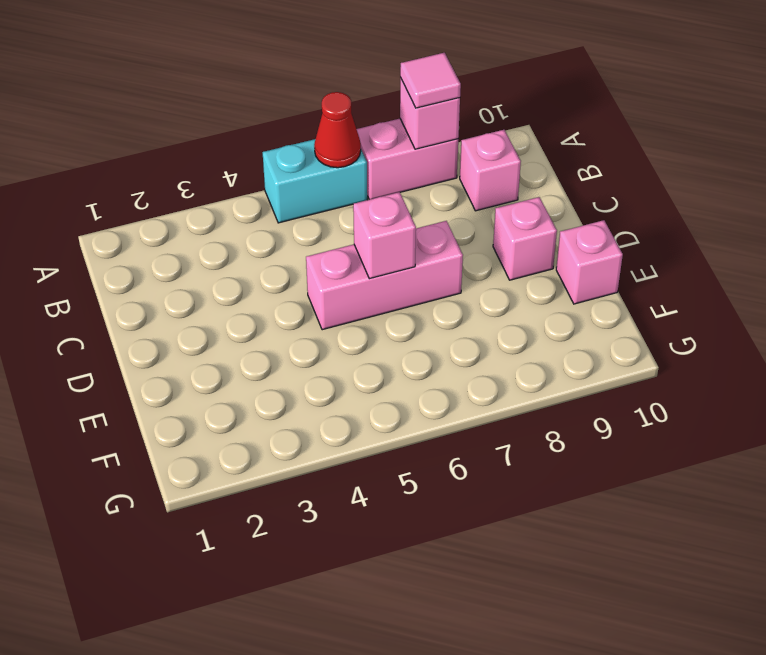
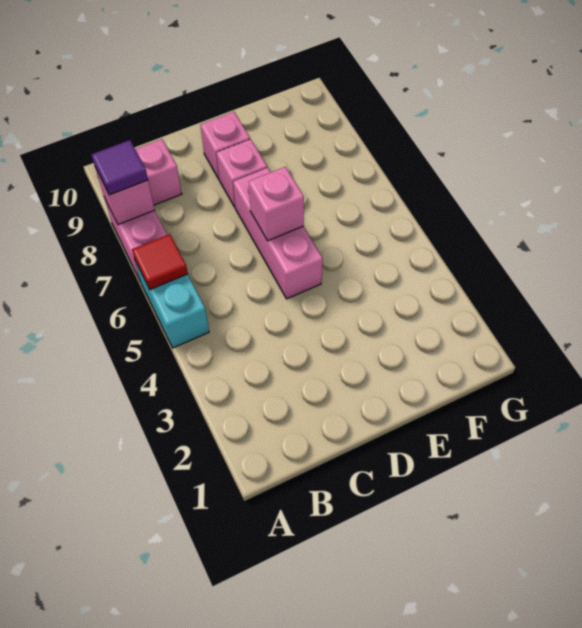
red cone A6 level 2 -> red tile A6 level 2
pink tile A8 level 3 -> purple tile A8 level 3
pink brick E10 level 1 -> pink brick D8 level 1

